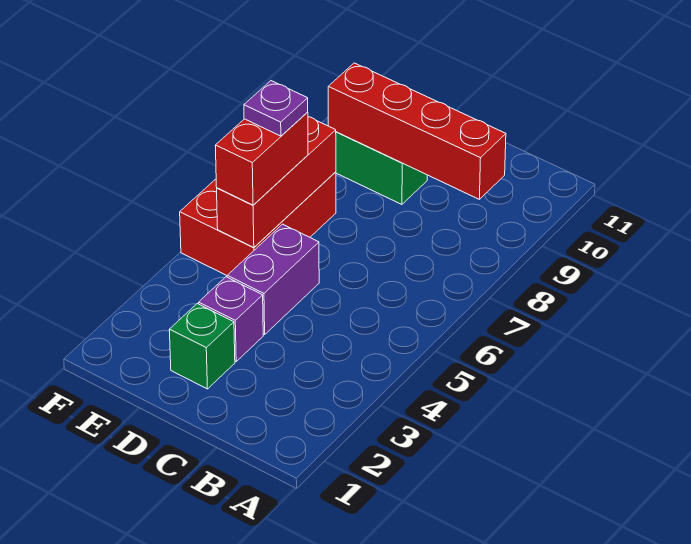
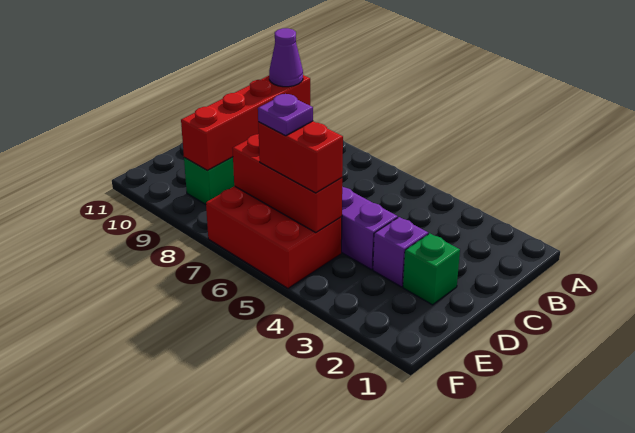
none -> purple cone B9 level 3

